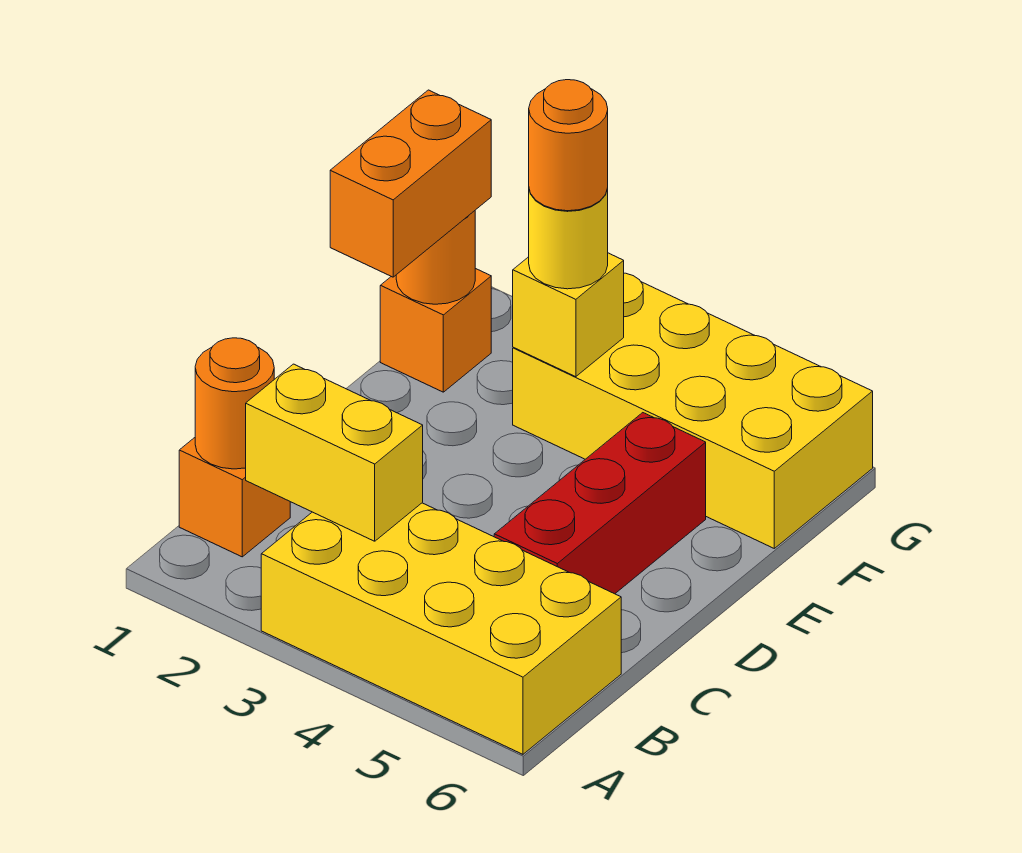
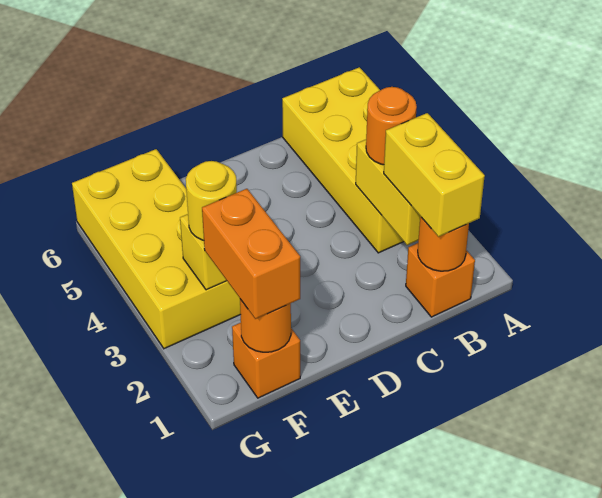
none -> yellow brick B1:B2 level 3
red brick C5:E5 level 1 -> none
orange brick E1:F1 level 3 -> orange brick F1:F2 level 3
orange round brick F3 level 4 -> orange round brick B3 level 3

